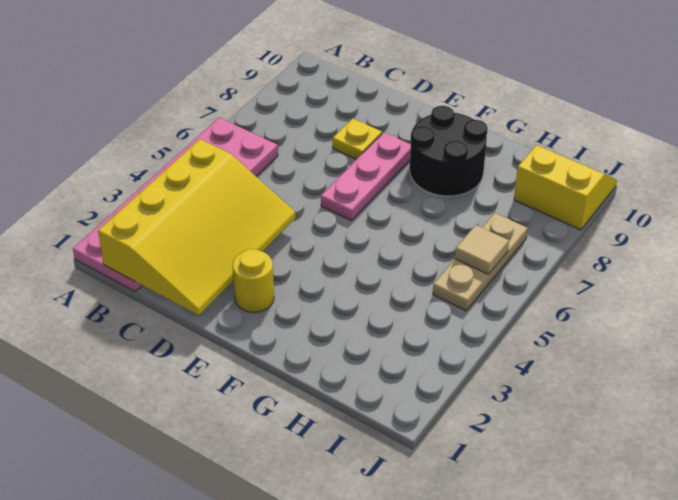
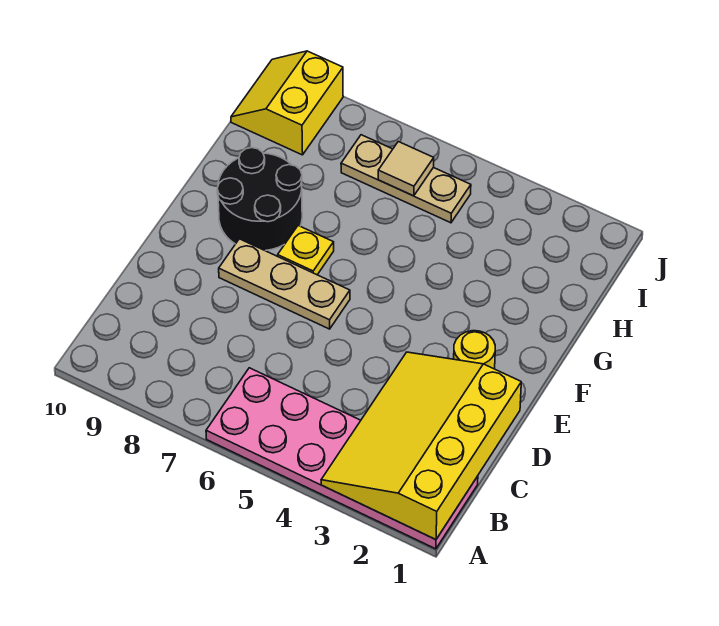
yellow slope B1:D4 level 2 top B -> yellow slope A1:D3 level 2 top 1
yellow plate D8 level 1 -> yellow plate F7 level 1
pink plate E6:E8 level 1 -> tan plate E6:E8 level 1

